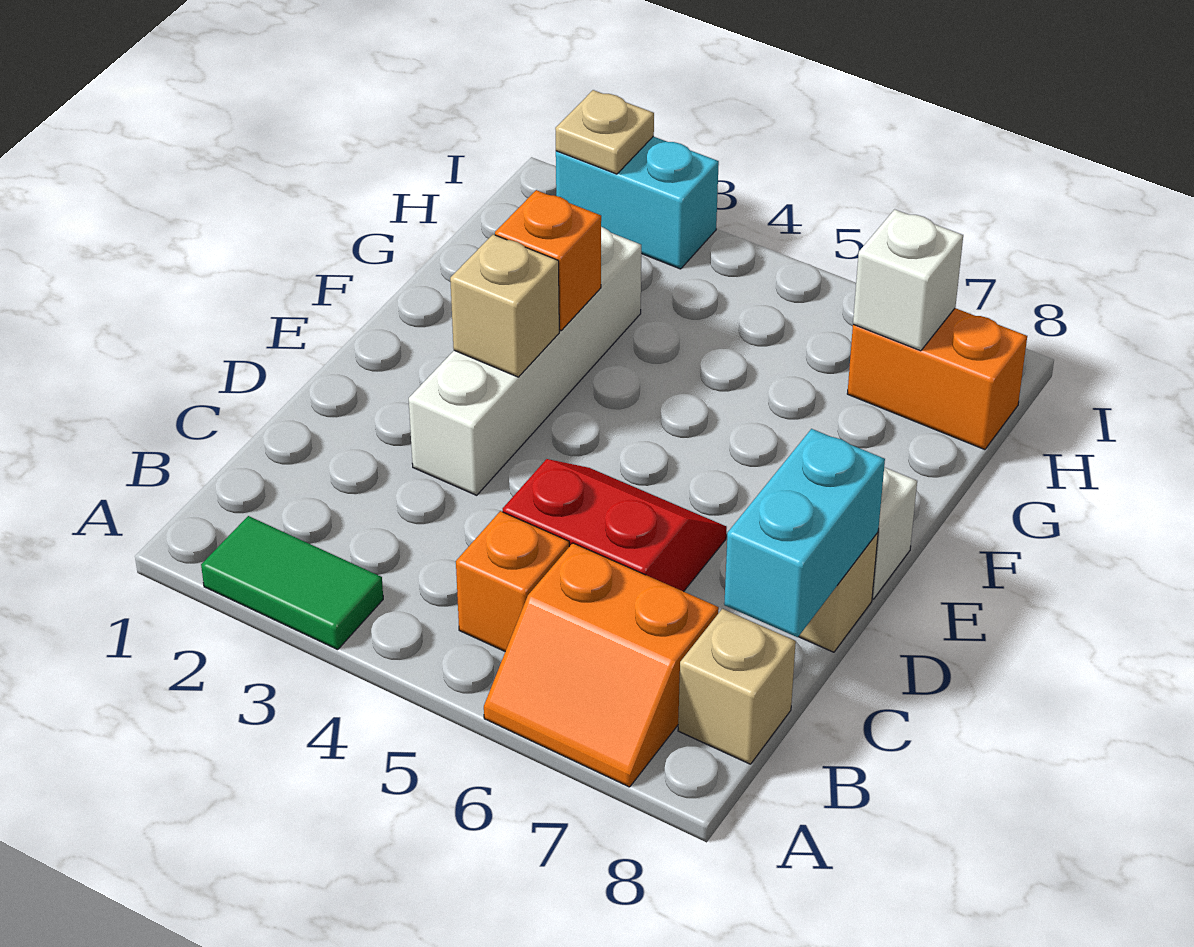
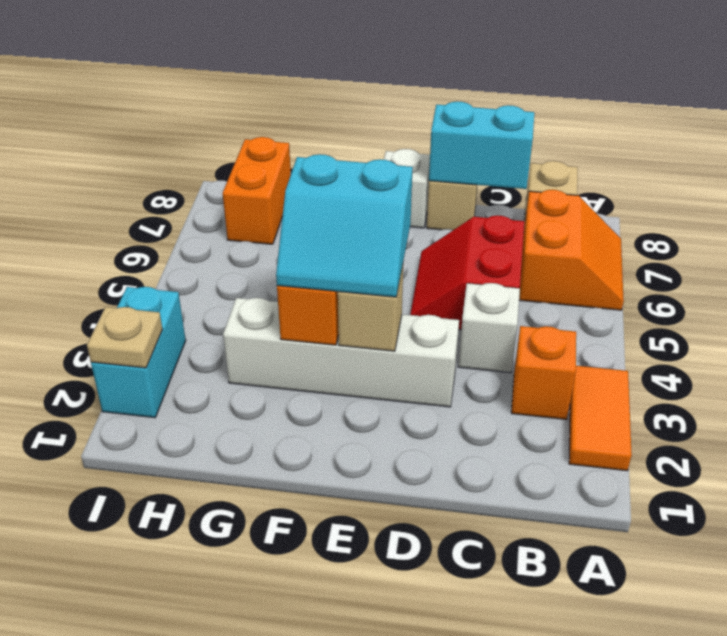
green tile A2:A3 level 1 -> orange tile A2:A3 level 1
orange brick B5 level 1 -> orange brick B3 level 1
none -> cyan slope E3:F4 level 3 top 4
white brick H7 level 2 -> white brick C4 level 1

